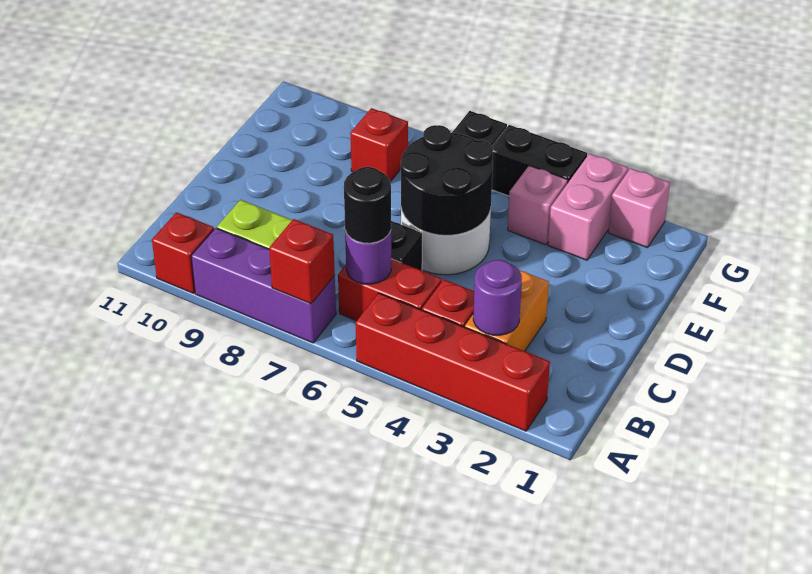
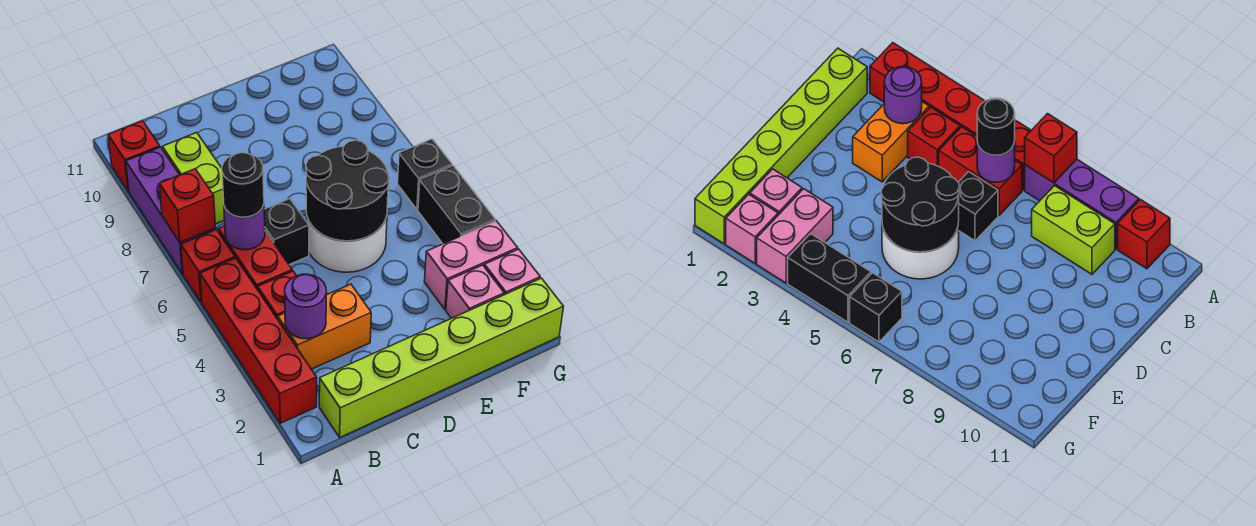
none -> lime brick B1:G1 level 1
pink brick F4 level 1 -> pink brick F2 level 1
red brick F8 level 1 -> red brick A6 level 1

